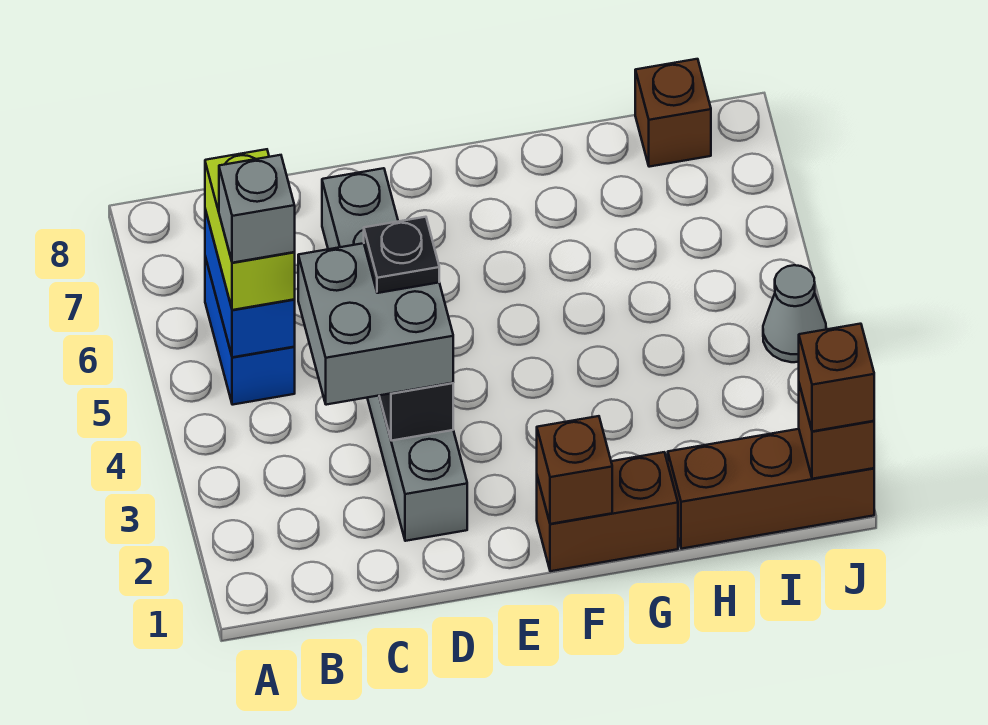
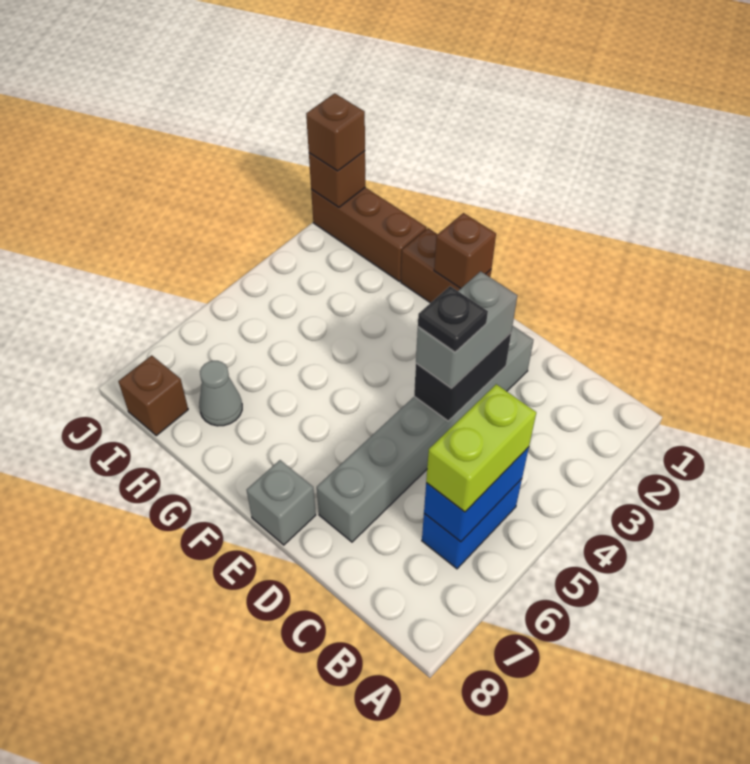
grey brick B5 level 4 -> grey brick E8 level 1
grey brick C3:D4 level 3 -> grey brick D3:D4 level 3
grey cone J4 level 1 -> grey cone H7 level 1

